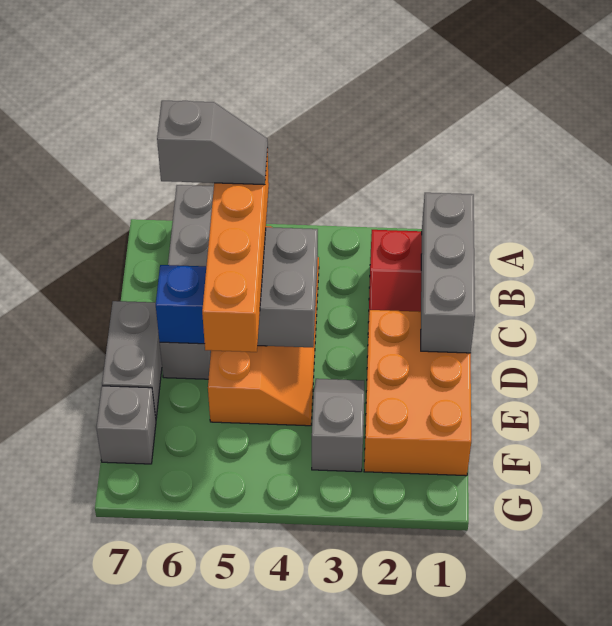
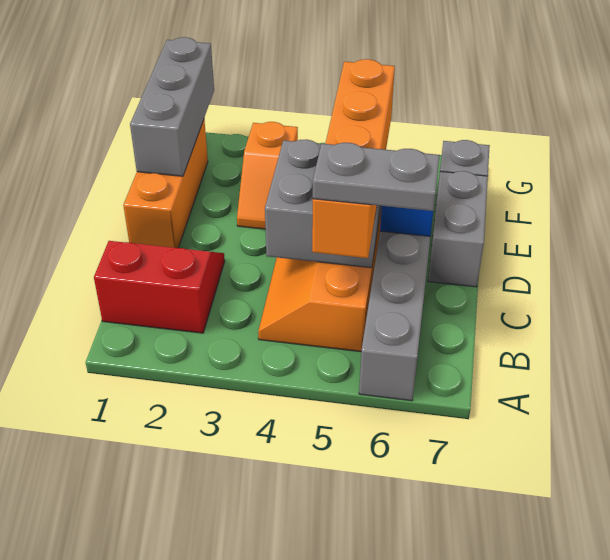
grey brick B1:D1 level 2 -> grey brick E1:G1 level 2
grey slope B5:B6 level 4 top 6 -> grey plate B5:B6 level 4
orange brick D1:F2 level 1 -> orange brick D1:F1 level 1
grey slope E3:F3 level 1 top F -> orange slope E3:F3 level 1 top F

